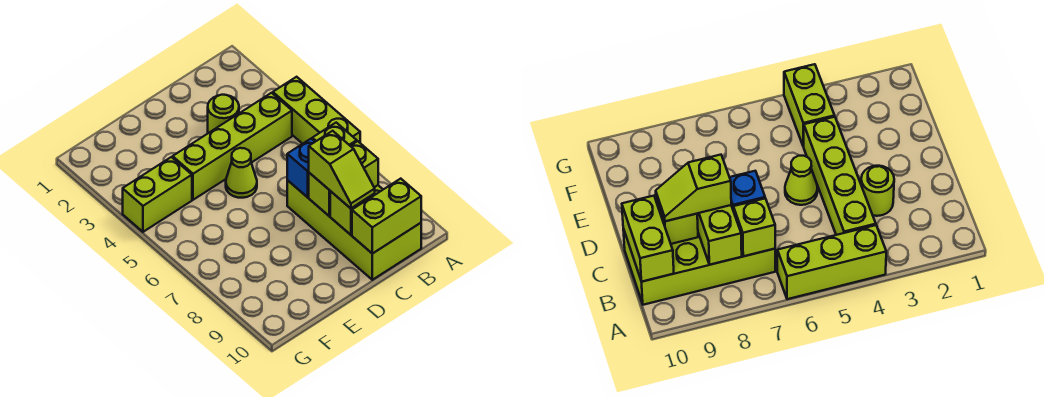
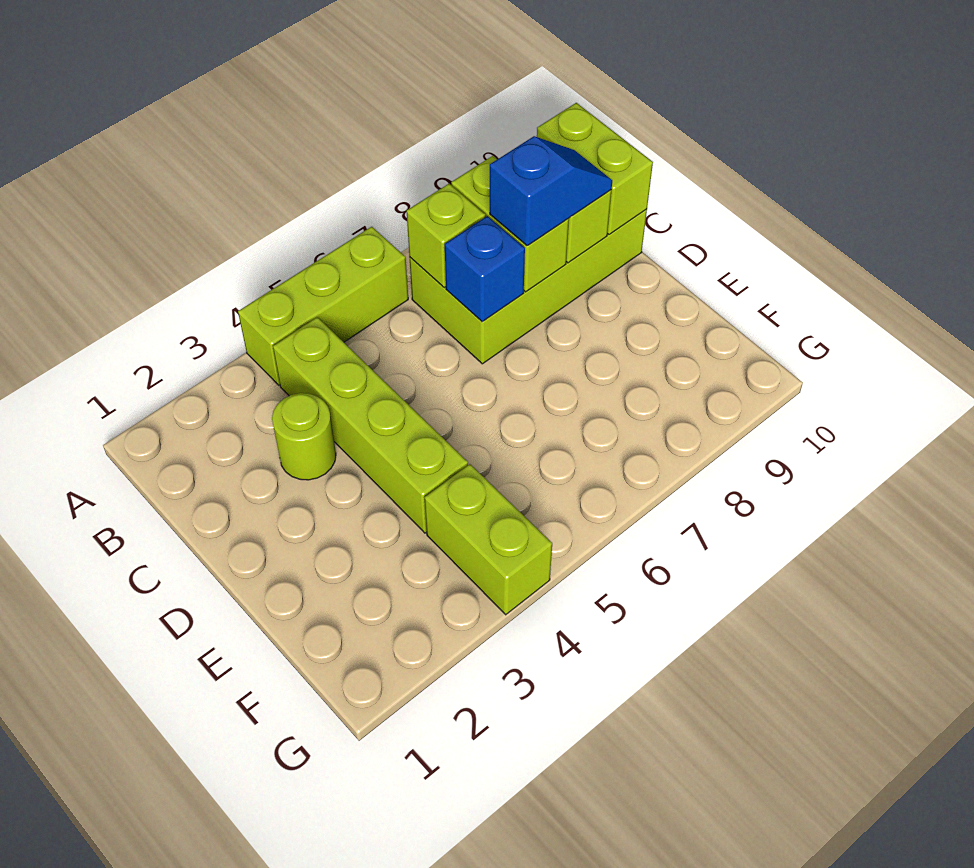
lime slope C8:C9 level 3 top 8 -> blue slope C8:C9 level 3 top 8
lime cone D5 level 1 -> none

